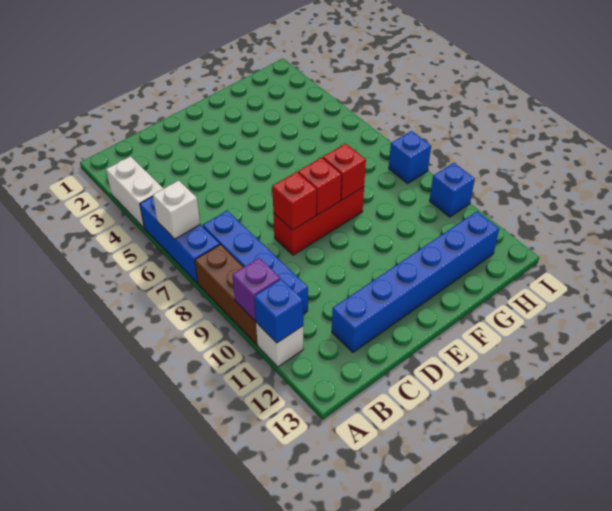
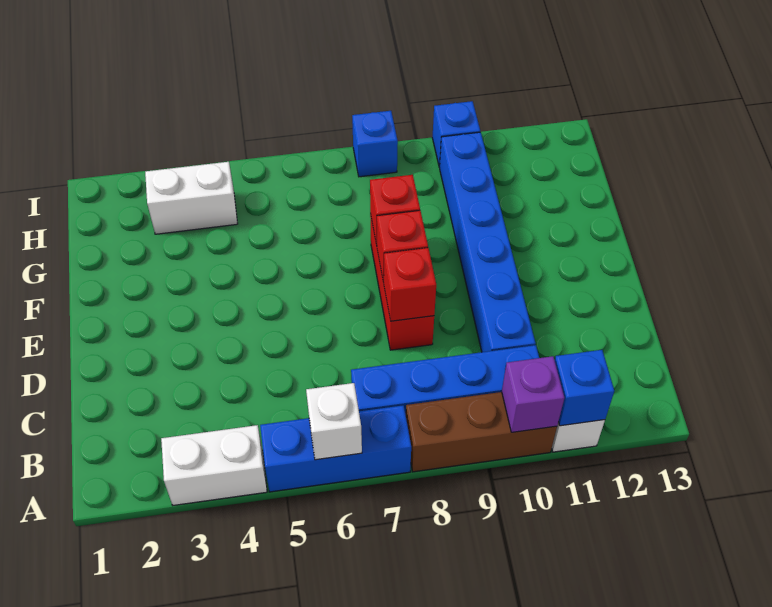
blue brick C12:H12 level 1 -> blue brick C10:H10 level 1
none -> white brick H3:H4 level 1

